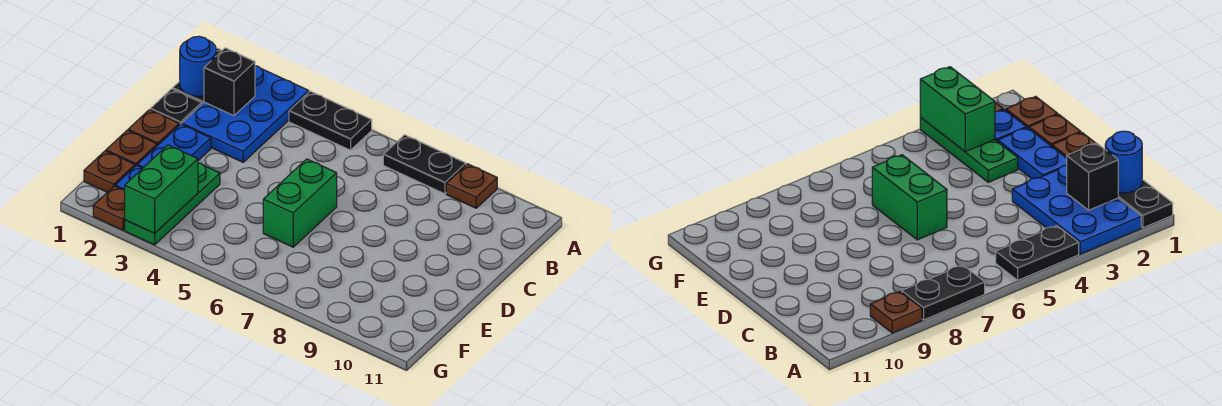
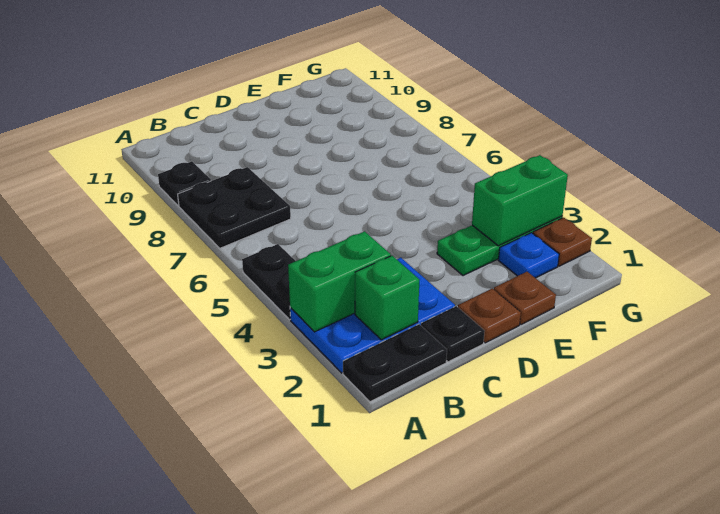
black plate A7:A8 level 1 -> black plate A7:B8 level 1
brown plate A9 level 1 -> black plate A9 level 1
blue round brick B1 level 2 -> none
black brick B2 level 2 -> green brick B2 level 2
blue plate D2:E2 level 1 -> none
green brick D6:E6 level 1 -> green brick A3:B3 level 2
brown plate F1 level 1 -> none

